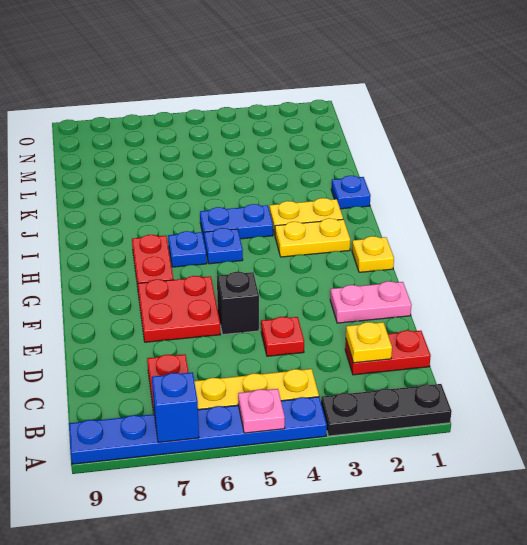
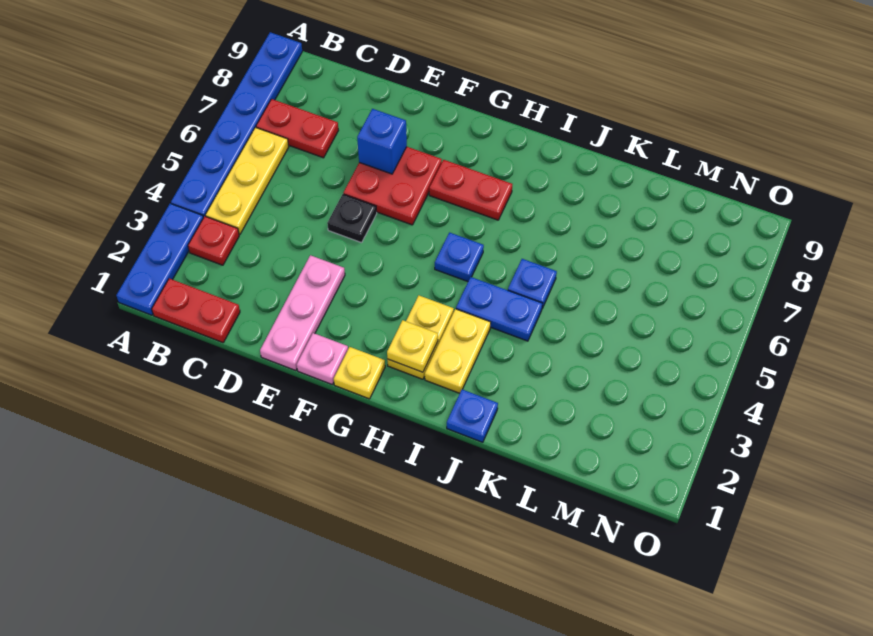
black plate A1:A3 level 1 -> blue plate A1:A3 level 1
pink plate A5 level 2 -> pink plate F1 level 1
blue brick A7 level 2 -> blue brick E7 level 2
red plate C1:C2 level 1 -> red plate B1:C1 level 1
yellow plate C2 level 2 -> yellow plate H2 level 2
red plate D4 level 1 -> red plate B3 level 1
pink plate E1:E2 level 1 -> pink plate E1:E3 level 1
black brick E5 level 1 -> black plate E5 level 1
blue plate H6 level 1 -> blue plate J5 level 1
blue plate I4:I5 level 1 -> blue plate I4:J4 level 1

